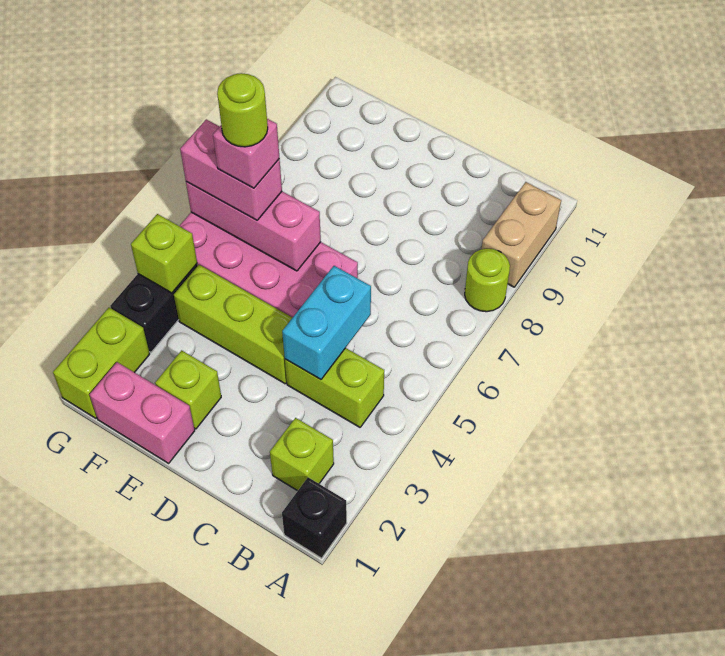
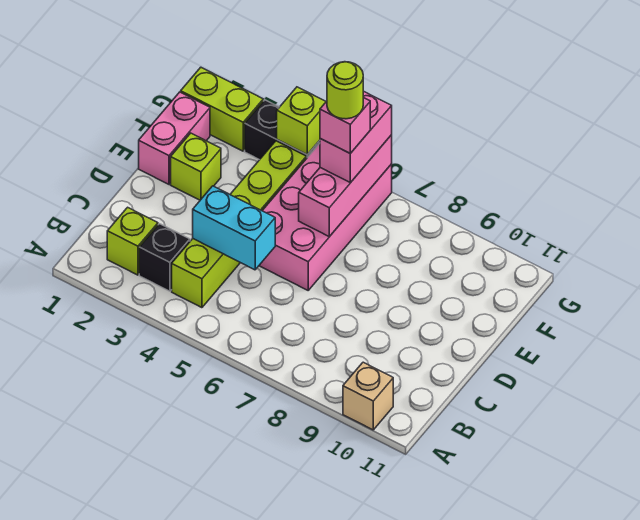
black brick A1 level 1 -> black brick B3 level 1
lime round brick A8 level 1 -> none
tan brick A9:A10 level 1 -> tan brick A10 level 1

